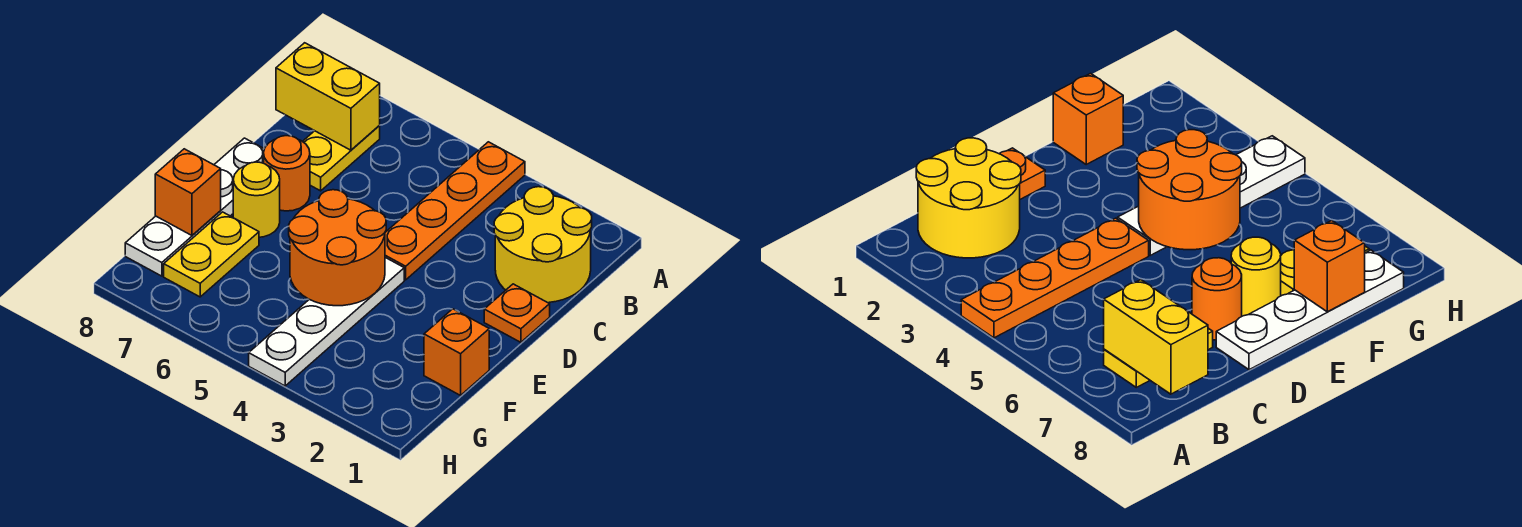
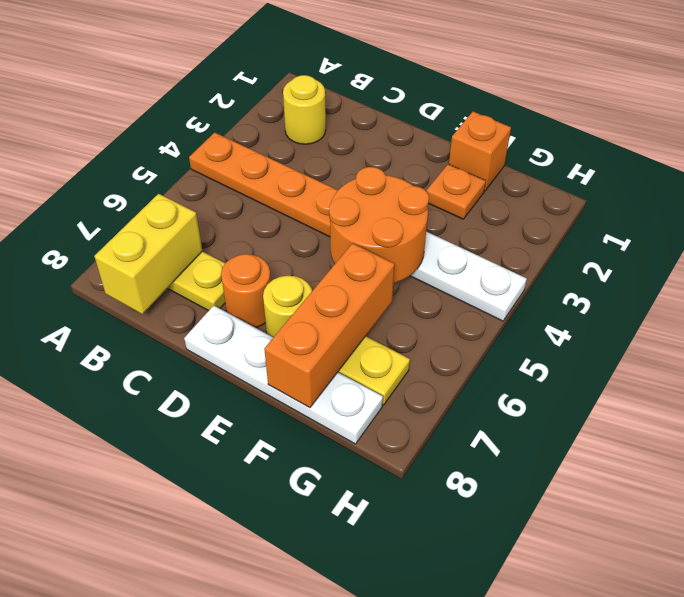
yellow round brick B1:C2 level 1 -> yellow round brick B2 level 1
orange plate D1 level 1 -> orange plate F2 level 1
orange brick F8 level 2 -> orange brick F6:F8 level 2

